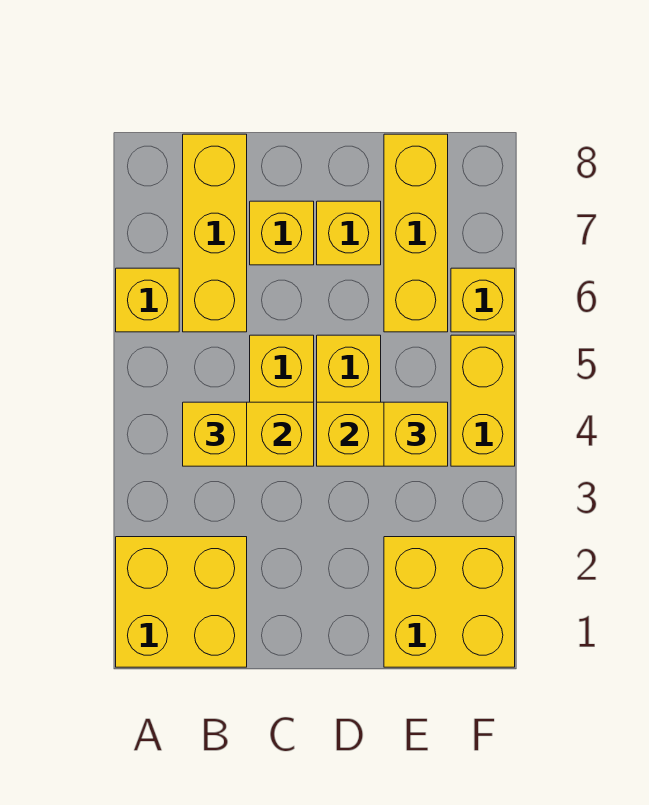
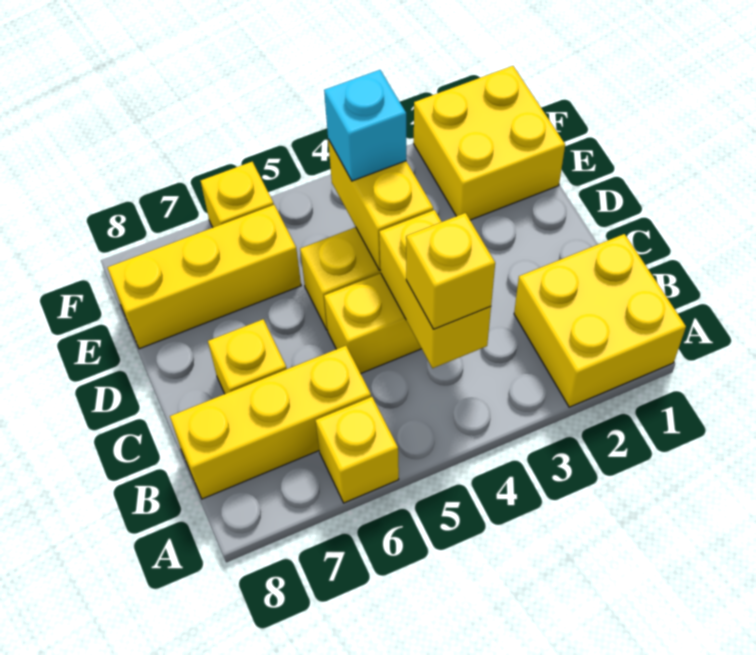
yellow brick D7 level 1 -> none
yellow brick E4 level 3 -> cyan brick E4 level 3
yellow brick F4:F5 level 1 -> none

